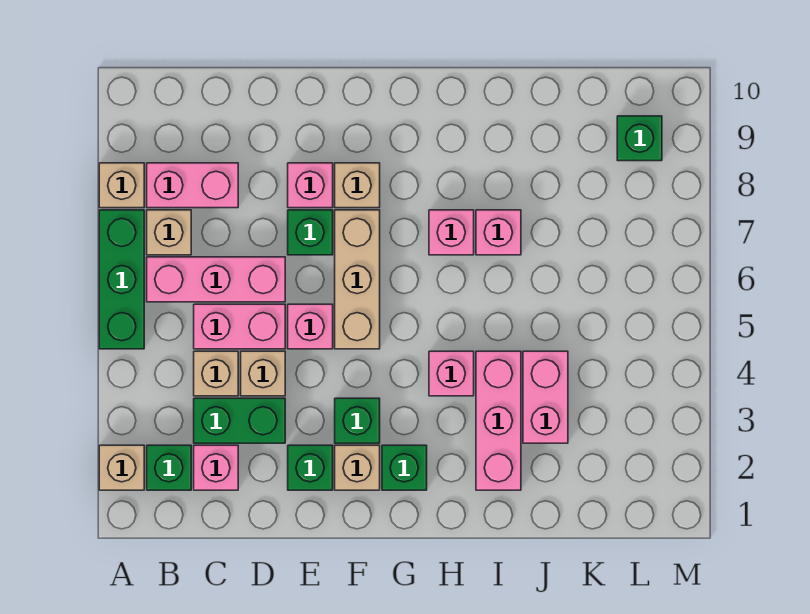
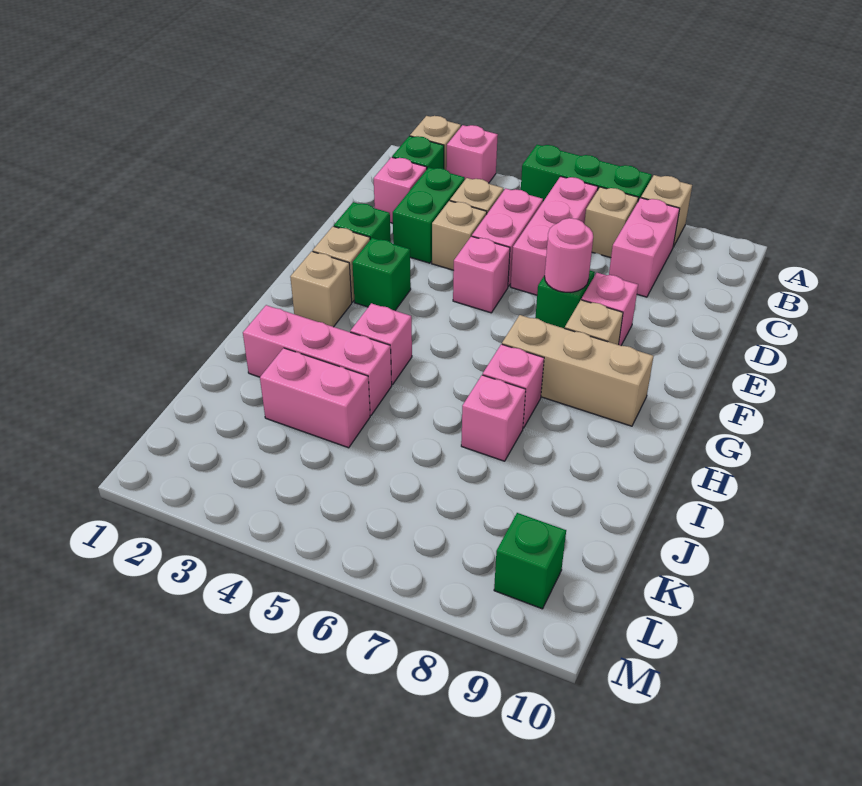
none -> pink brick A3 level 1
none -> pink round brick E7 level 2
tan brick F5:F7 level 1 -> tan brick G7:G9 level 1
green brick G2 level 1 -> tan brick G2 level 1

